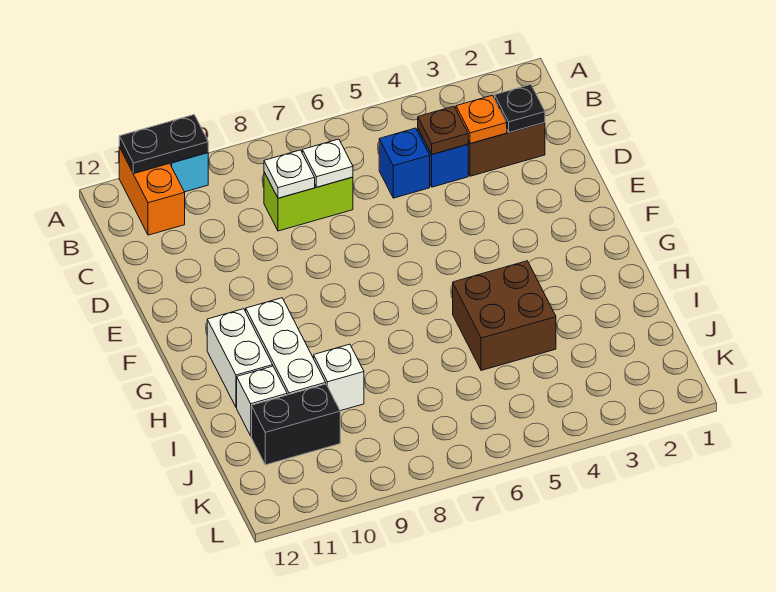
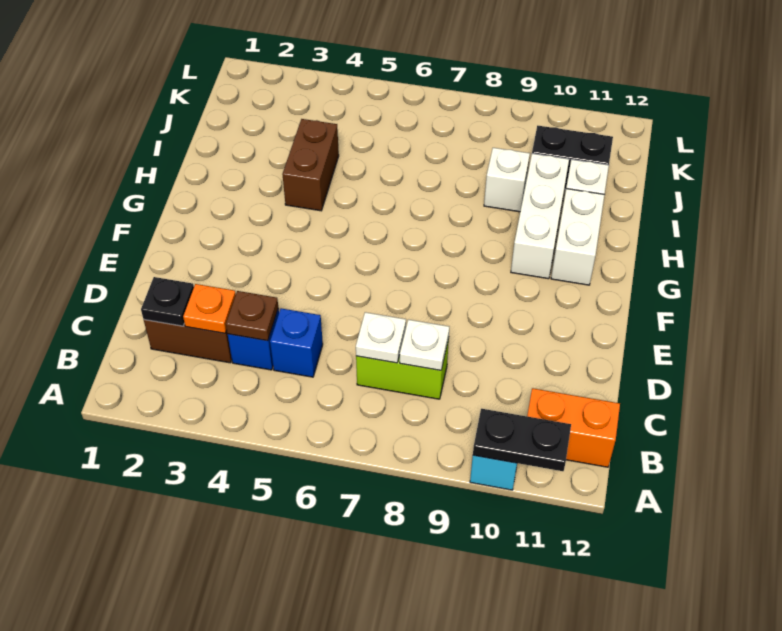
orange brick A11:B11 level 1 -> orange brick B11:B12 level 1
brown brick H4:I5 level 1 -> brown brick H4:I4 level 1

